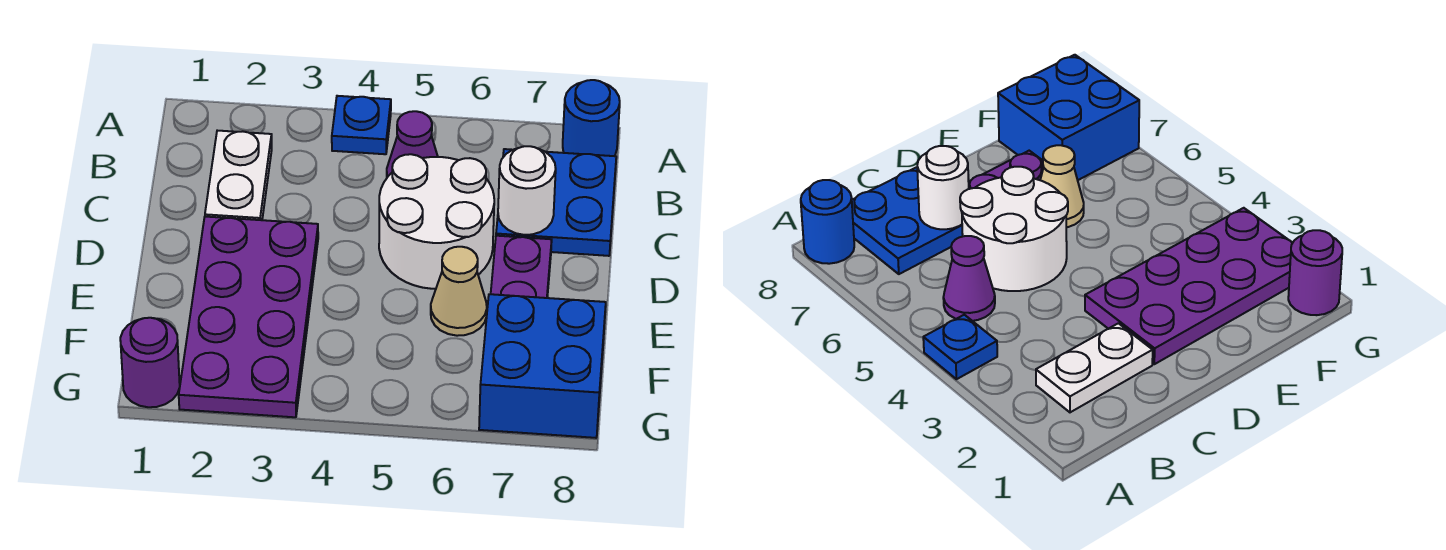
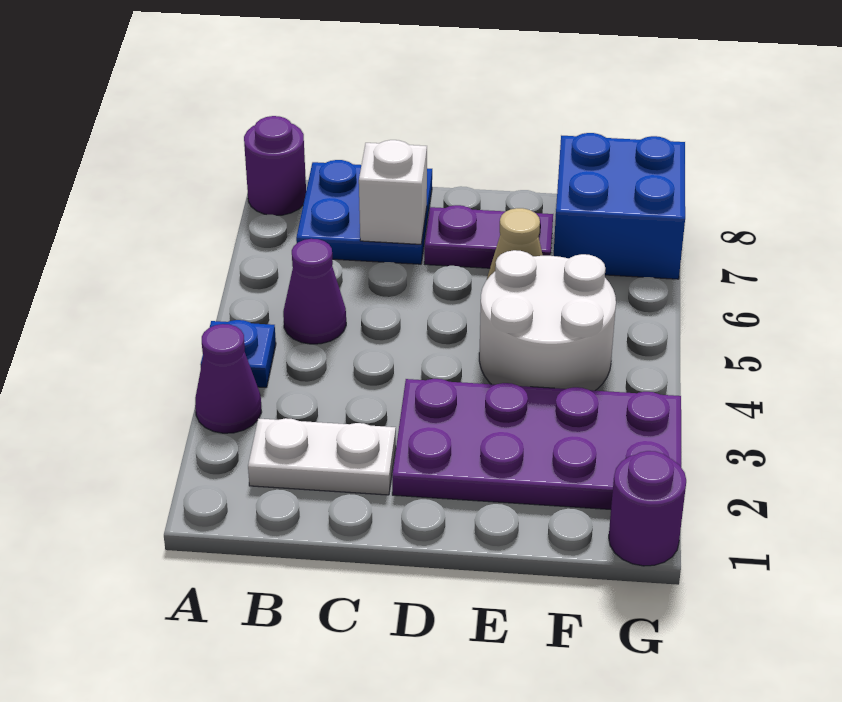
none -> purple cone A3 level 1
blue round brick A8 level 1 -> purple round brick A8 level 1
white round brick C5:D6 level 1 -> white round brick E4:F5 level 1
white round brick C7 level 2 -> white brick C7 level 2

